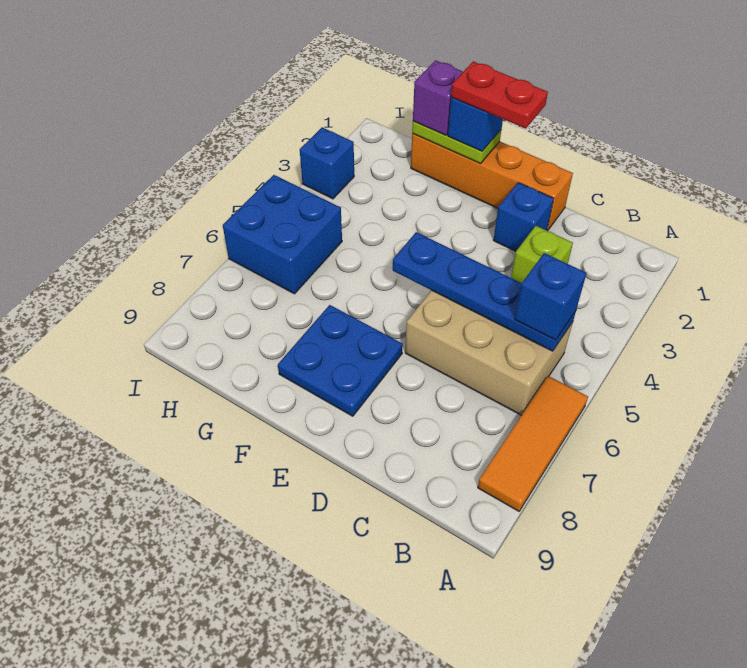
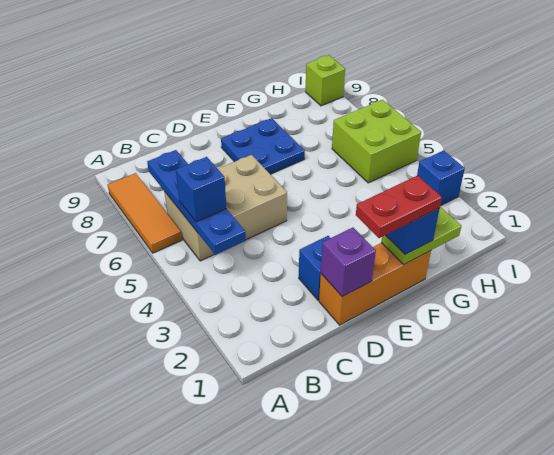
blue plate B5:E5 level 2 -> blue plate B4:B7 level 2
lime brick C3 level 1 -> lime brick I9 level 1
orange brick D1:G1 level 1 -> orange brick D1:F1 level 1
purple brick G1 level 3 -> purple brick D1 level 2
blue brick H5:I6 level 1 -> lime brick H5:I6 level 1

